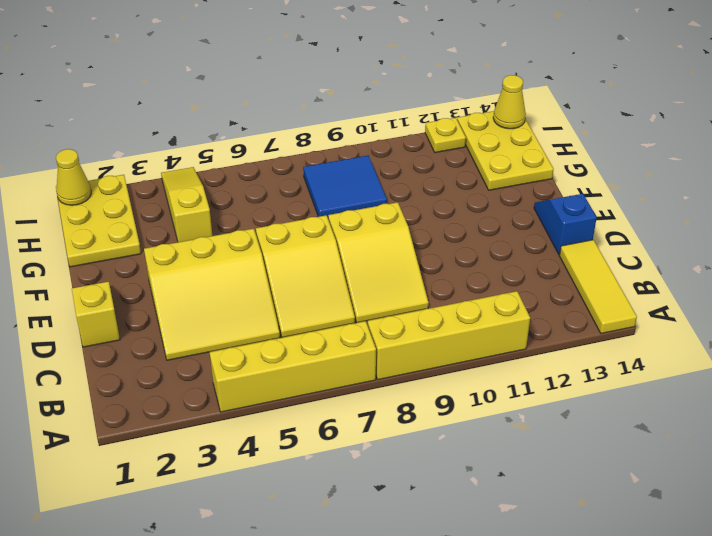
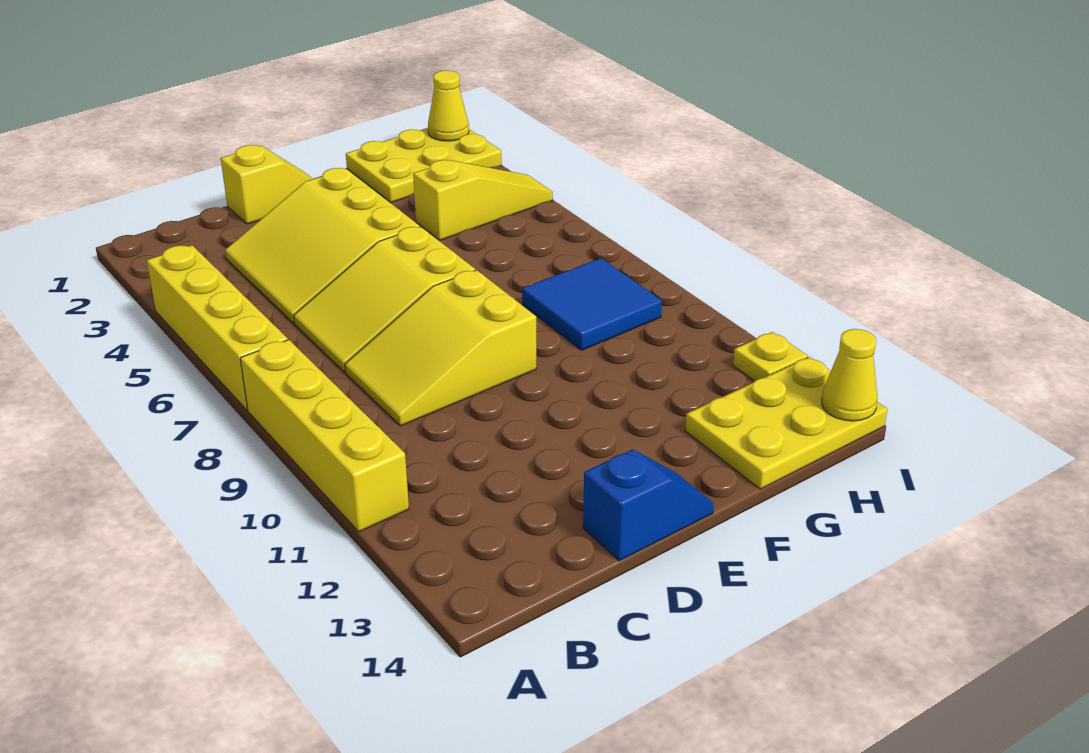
yellow tile A14:C14 level 1 -> none

